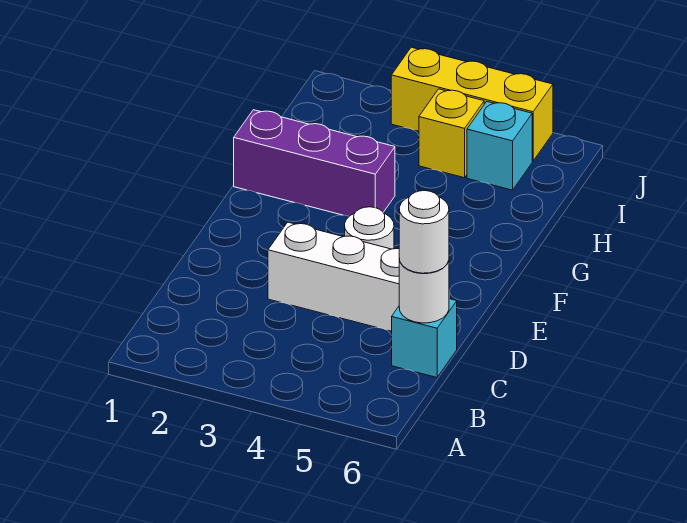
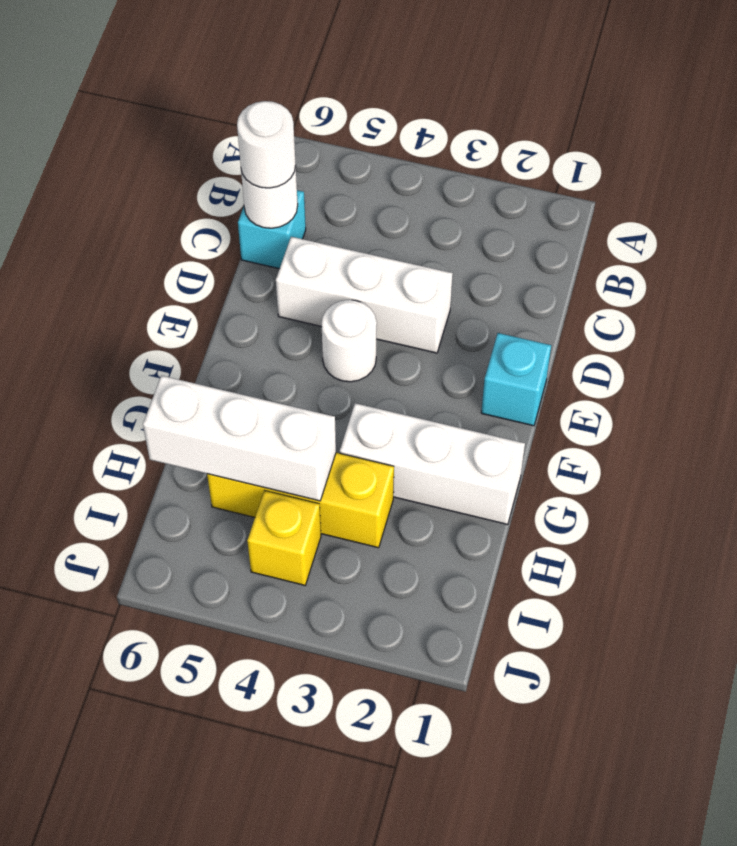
purple brick G1:G3 level 1 -> white brick G1:G3 level 1
none -> white brick H4:H6 level 2
cyan brick I5 level 1 -> cyan brick E1 level 1
yellow brick J3:J5 level 1 -> yellow brick H3:H5 level 1

